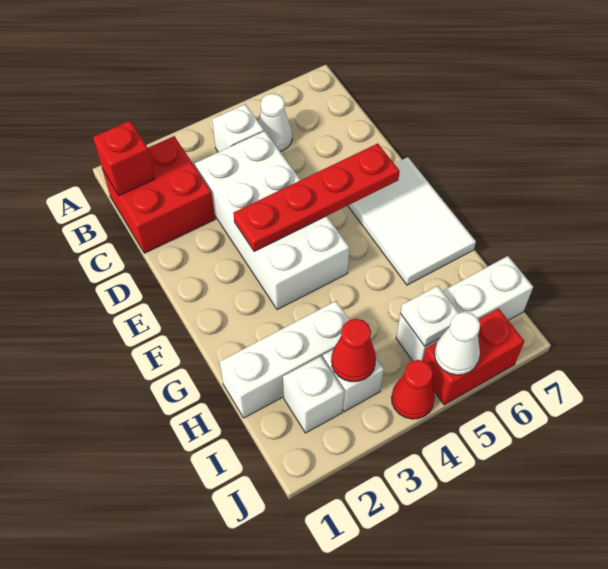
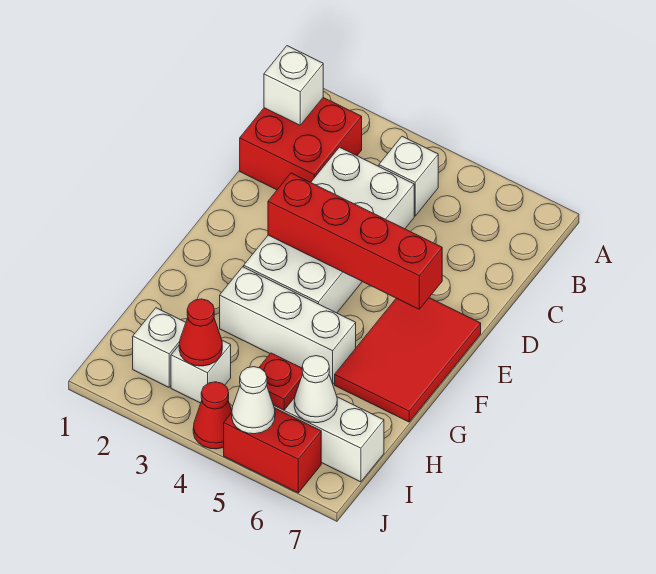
red brick B1 level 2 -> white brick B1 level 2
white cone B5 level 1 -> white cone I6 level 2
red plate E3:E6 level 2 -> red brick E3:E6 level 2
white tile E6:G7 level 1 -> red tile E6:G7 level 1
white brick H1:H3 level 1 -> white brick G3:G5 level 1
white plate I5 level 2 -> red plate I5 level 2

